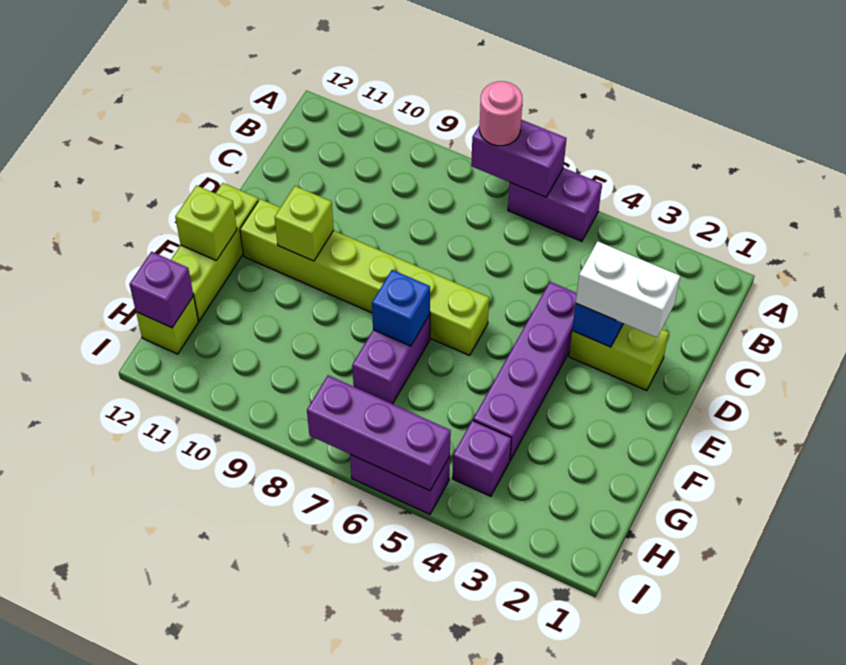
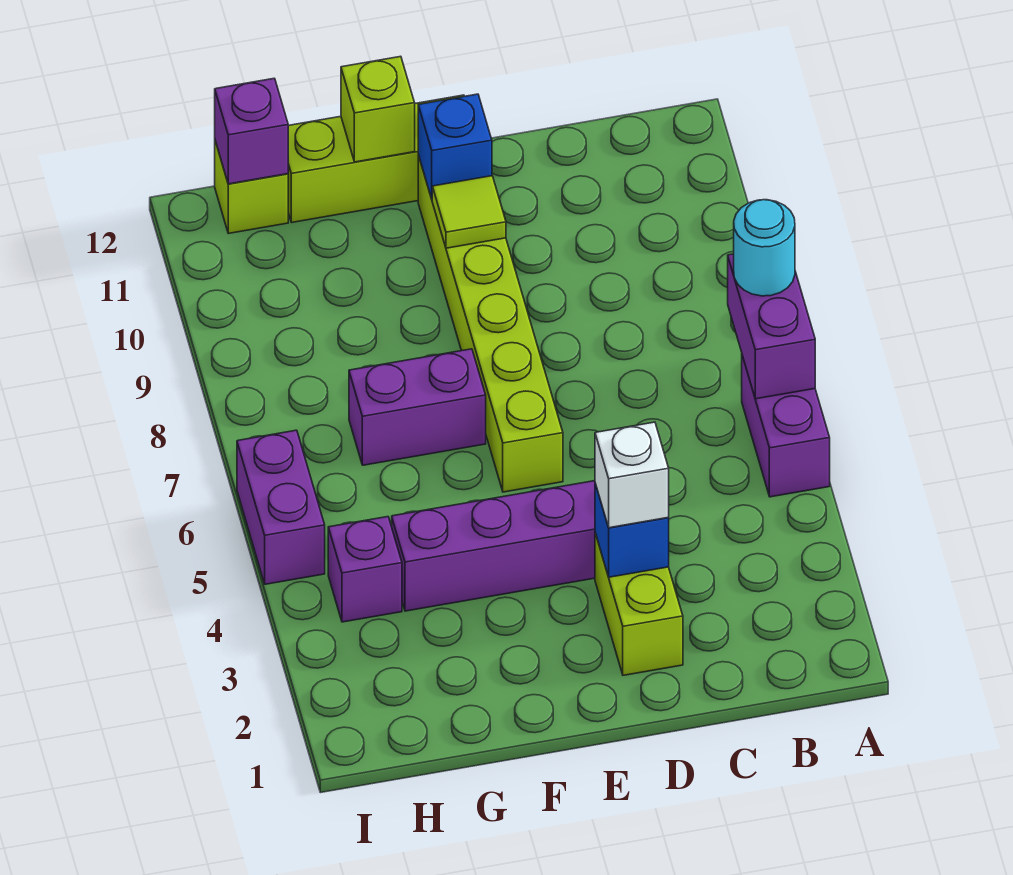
pink round brick A7 level 3 -> cyan round brick A7 level 3
white brick D2:D3 level 3 -> white brick D3 level 3
lime brick E10 level 2 -> lime tile E10 level 2
blue brick F7 level 2 -> blue brick E11 level 2
purple brick I5:I7 level 2 -> none

